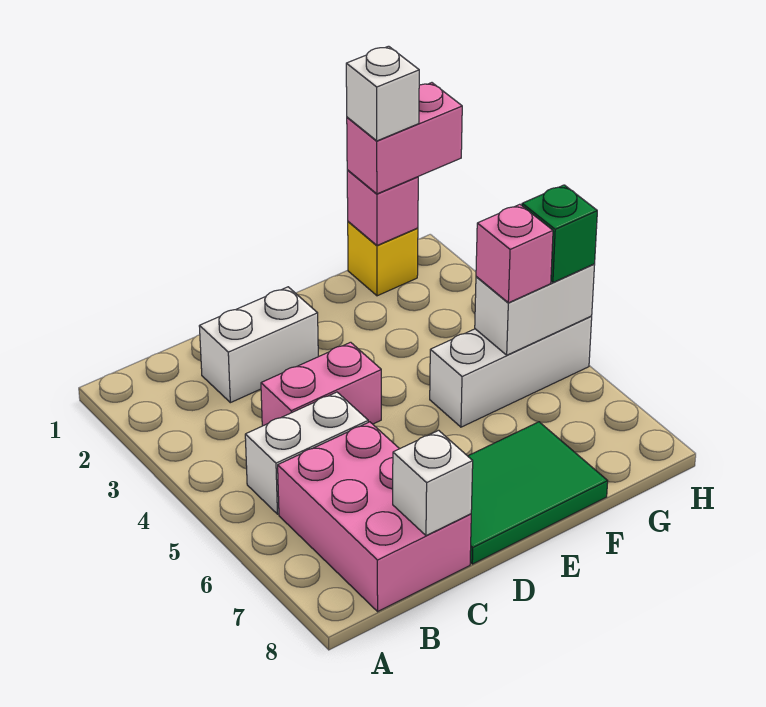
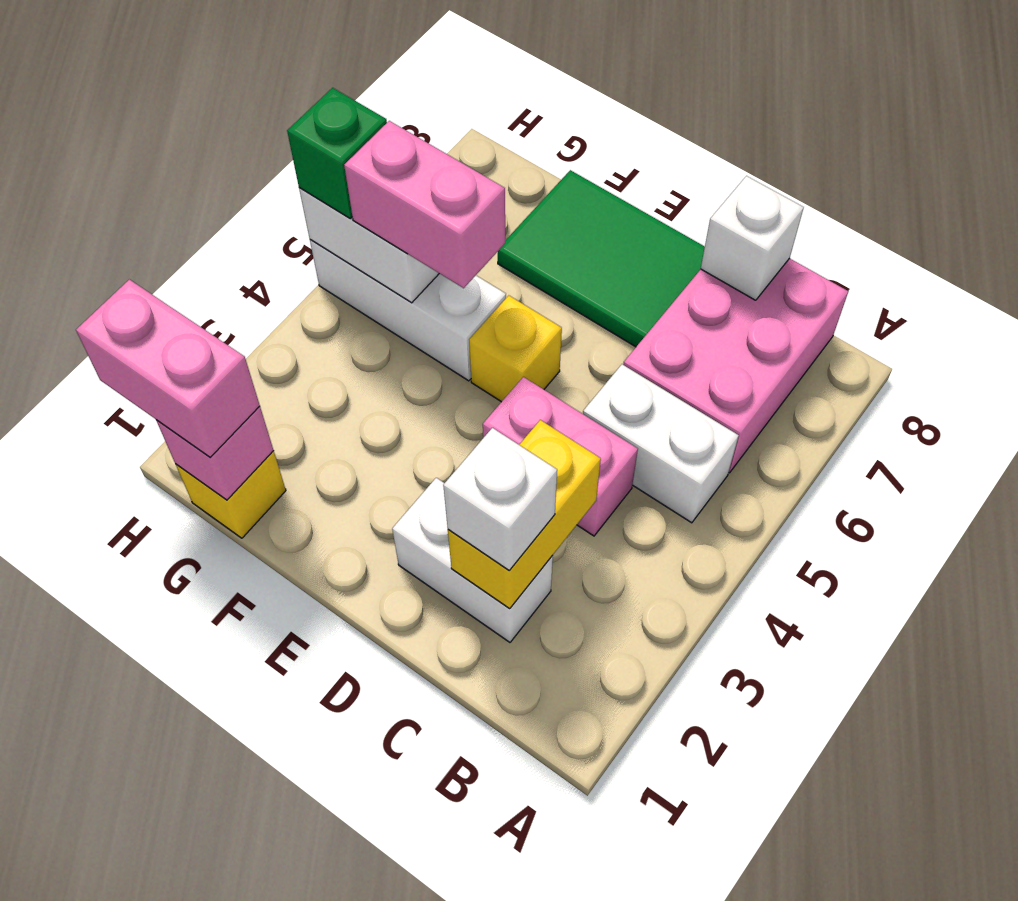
none -> yellow brick C2:C3 level 2
none -> yellow brick E5 level 1
white brick G1 level 4 -> white brick C2 level 3
pink brick G5 level 3 -> pink brick F5:G5 level 3

